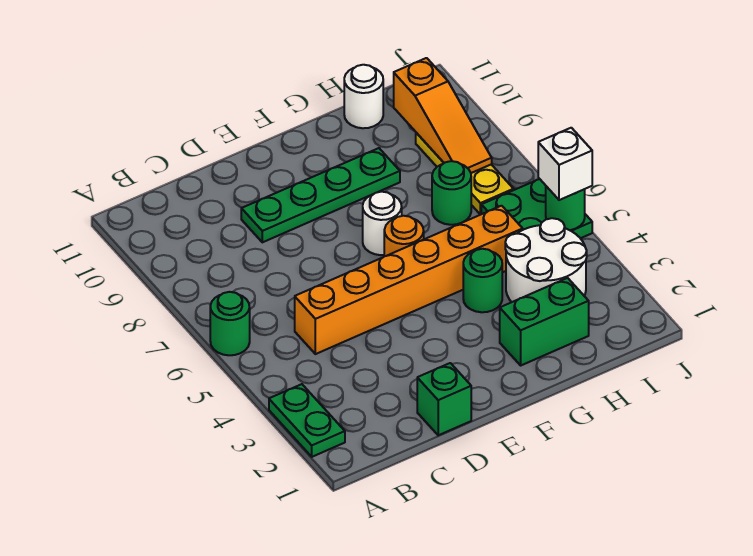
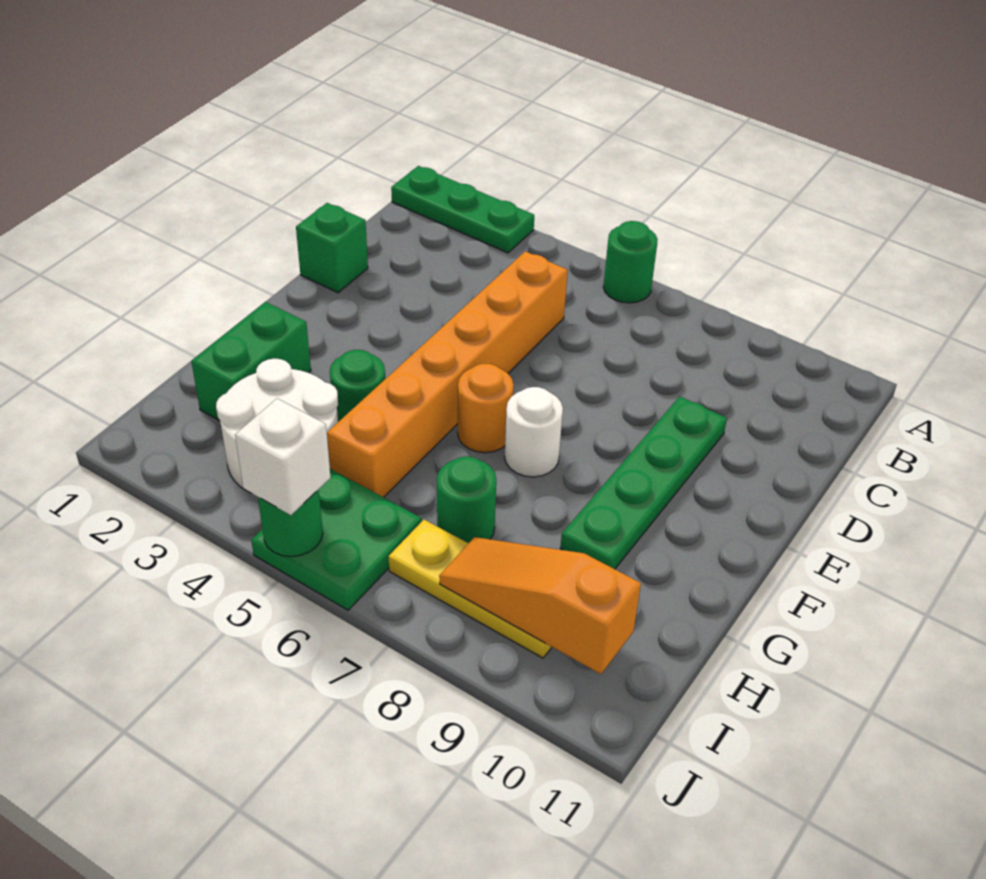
green plate A2:A3 level 1 -> green plate A1:A3 level 1
white round brick H11 level 1 -> none

